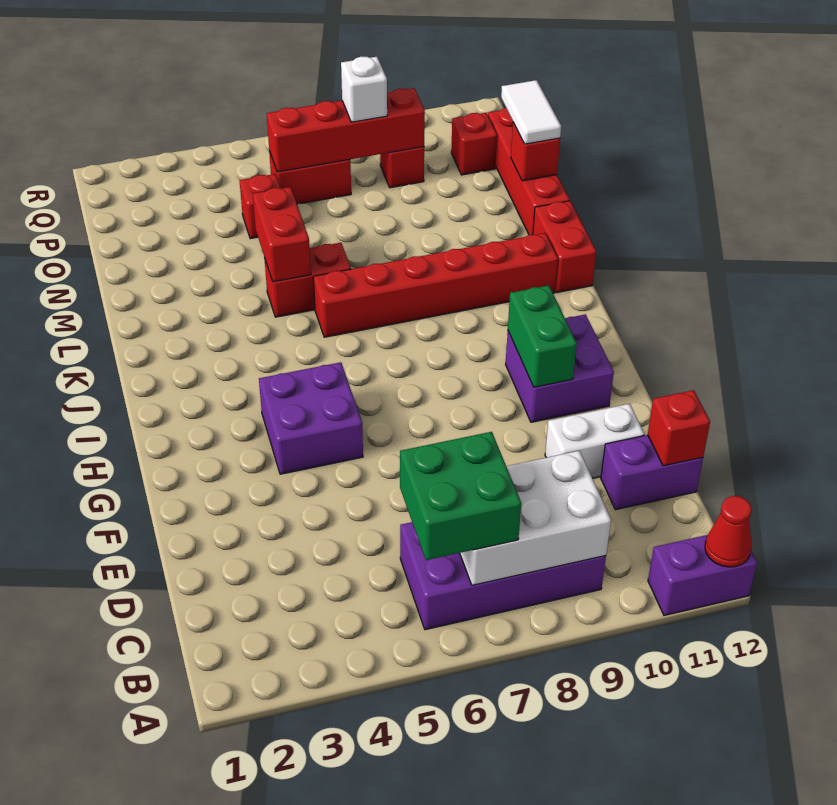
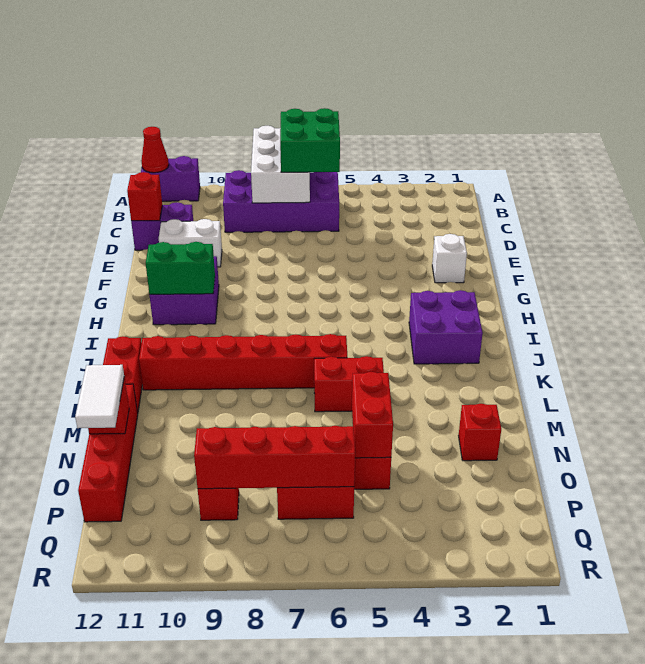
white brick B7:C9 level 2 -> white brick A7:C8 level 2
purple brick G4:H5 level 1 -> purple brick I2:J3 level 1
green brick G10:H10 level 2 -> green brick H10:H11 level 2
red brick L5:M5 level 2 -> red brick N5:O5 level 2
white brick P8 level 3 -> white brick F2 level 1
red brick P11 level 1 -> red brick N2 level 1

